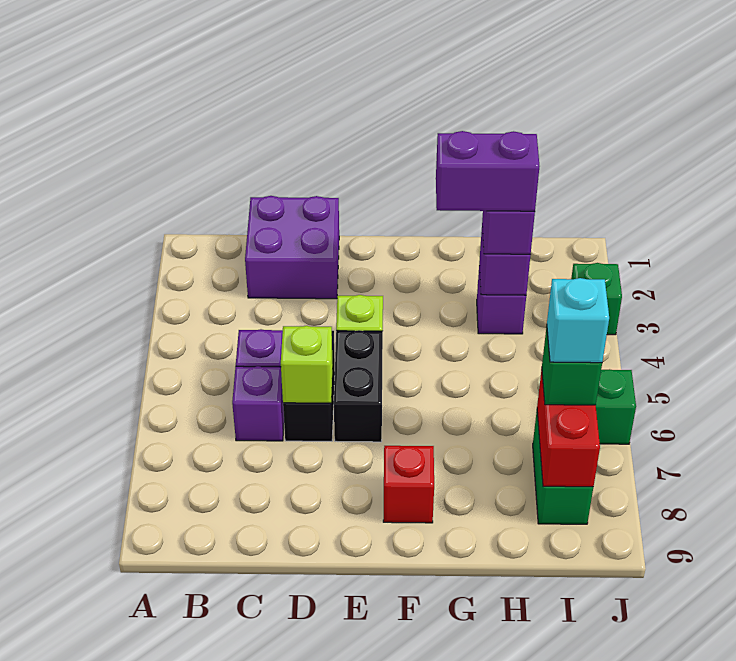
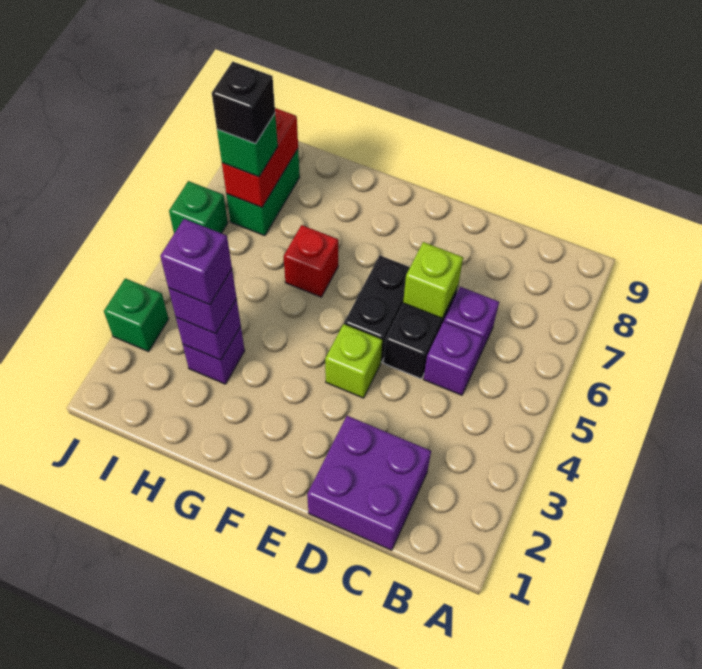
red brick F8 level 1 -> red brick G6 level 1
purple brick G3:H3 level 4 -> purple brick H3 level 4
cyan brick I7 level 4 -> black brick I7 level 4

